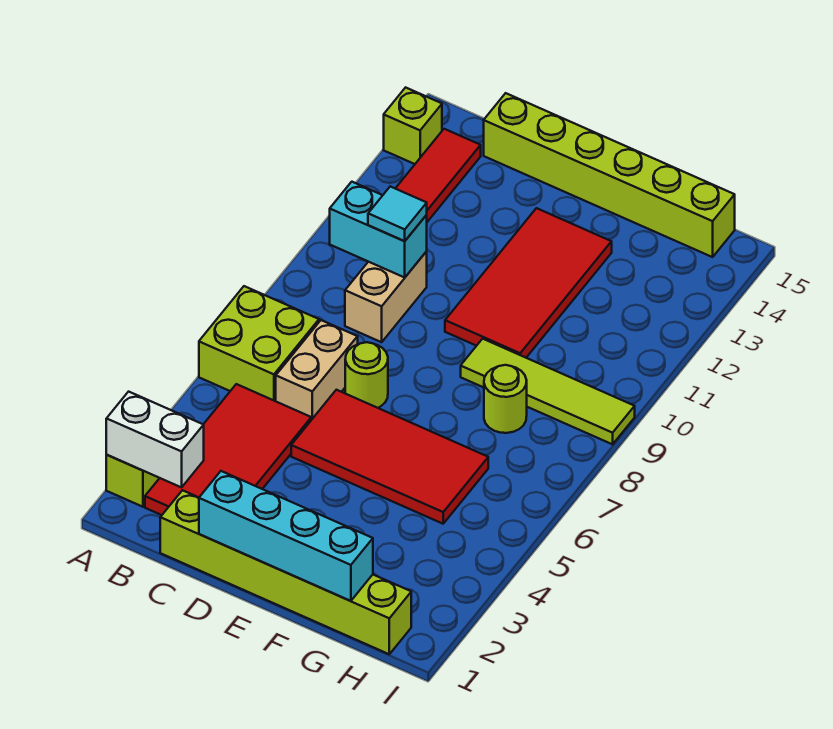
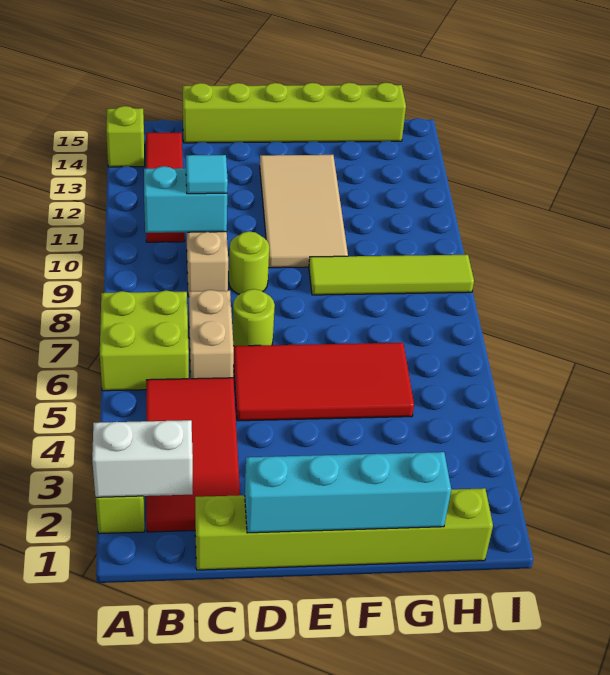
red tile E10:F13 level 1 -> tan tile E10:F13 level 1
lime round brick G8 level 1 -> lime round brick D9 level 1

